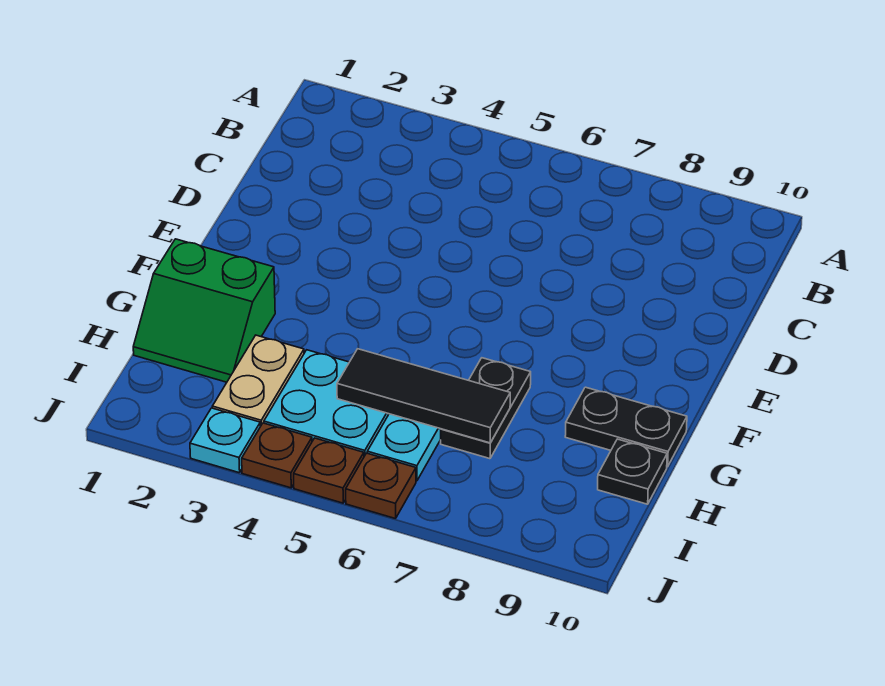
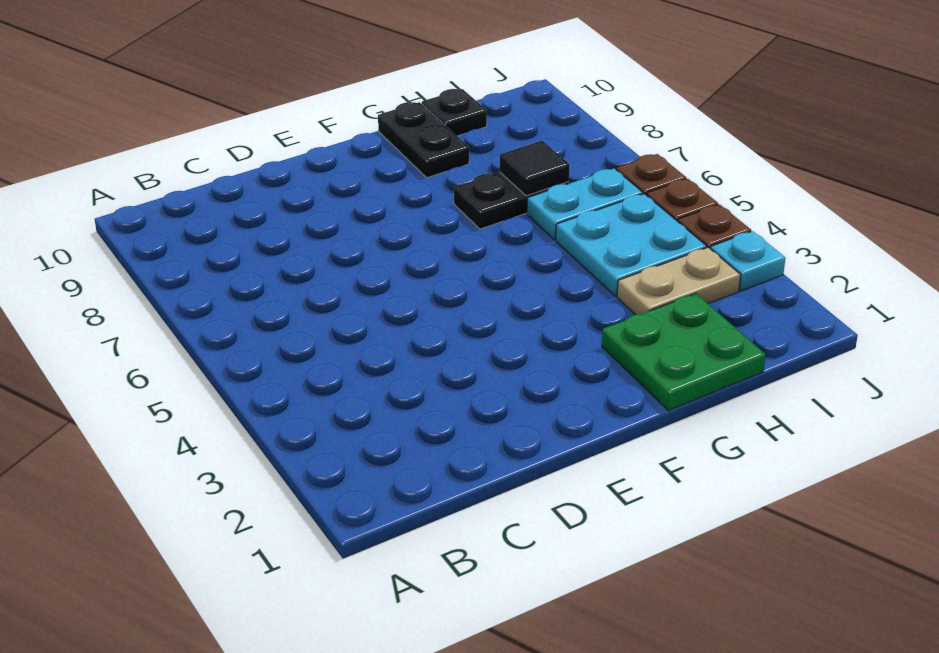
green slope G1:H2 level 1 top G -> green plate G1:H2 level 1
black tile H5:H7 level 2 -> black tile H7 level 2

